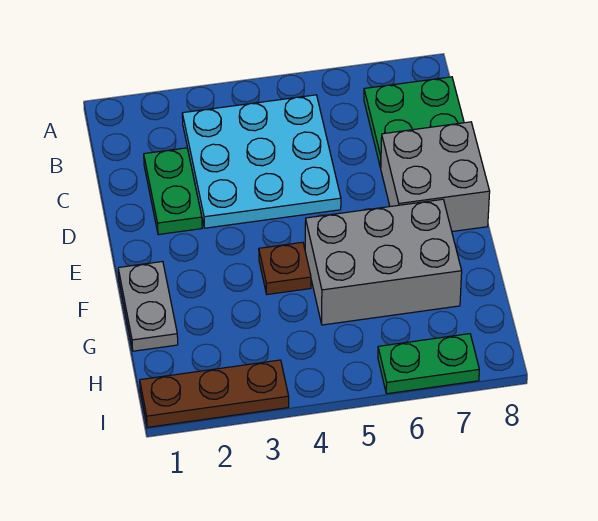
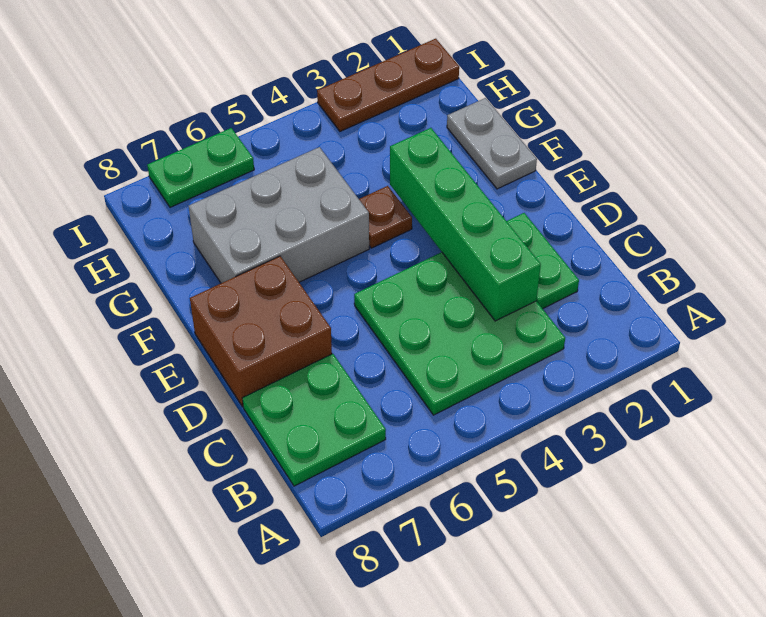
cyan plate B3:D5 level 1 -> green plate B3:D5 level 1
none -> green brick C3:F3 level 2
grey brick D7:E8 level 1 -> brown brick D7:E8 level 1

